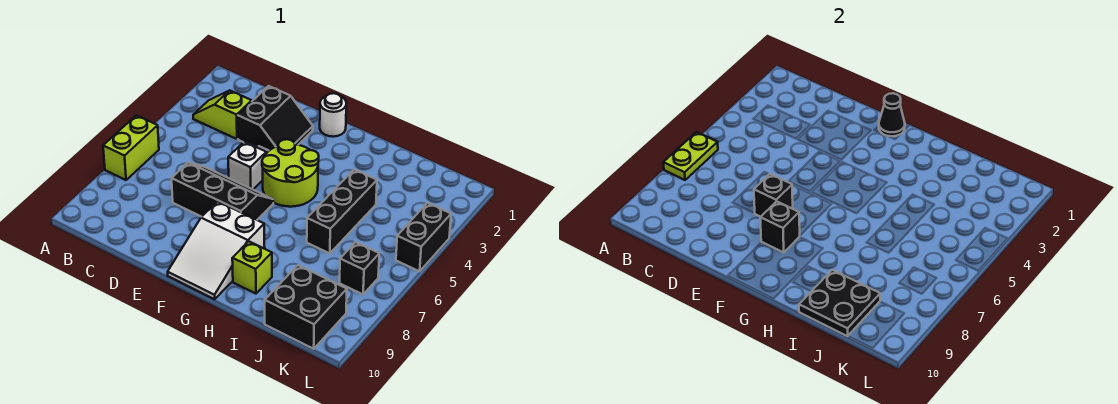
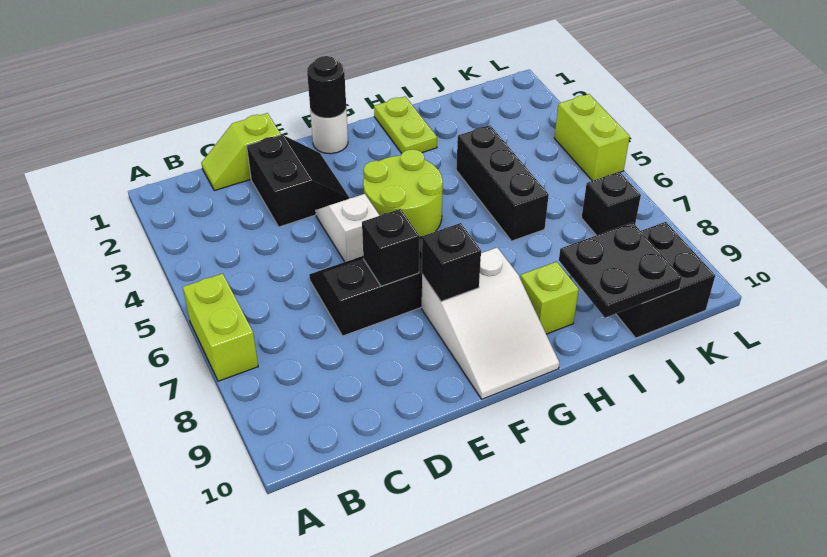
lime plate A6:A7 level 2 -> lime plate H1:H2 level 1
lime slope B3:C3 level 1 top C -> lime slope C1:D1 level 1 top D
black cone F1 level 2 -> black round brick F1 level 2
black brick L4:L5 level 1 -> lime brick L4:L5 level 1

